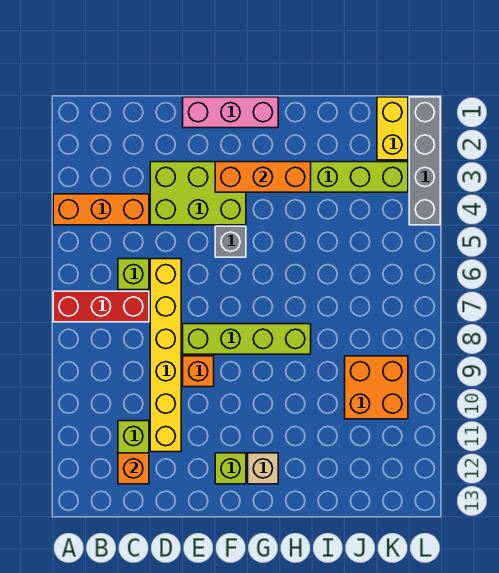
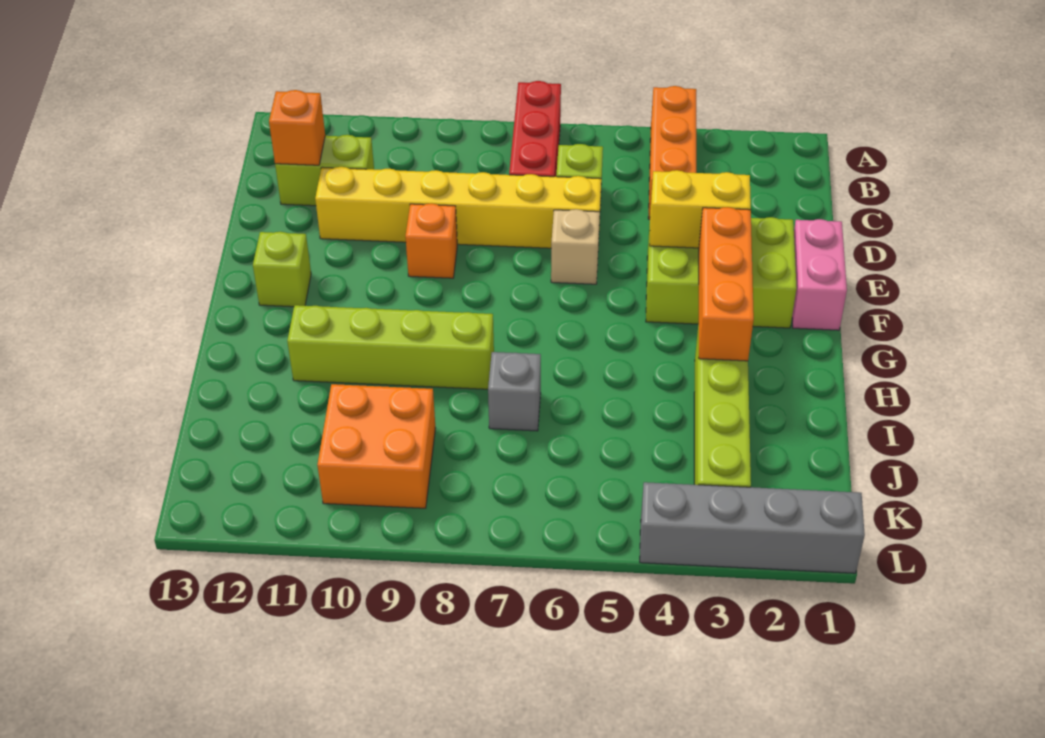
lime brick D3:F4 level 1 -> lime brick E2:F4 level 1
pink brick E1:G1 level 1 -> pink brick E1:F1 level 1
lime brick E8:H8 level 1 -> lime brick H8:H11 level 1
grey brick F5 level 1 -> grey brick I7 level 1
tan brick G12 level 1 -> tan brick E6 level 1
yellow brick K1:K2 level 1 -> yellow brick E3:E4 level 2

